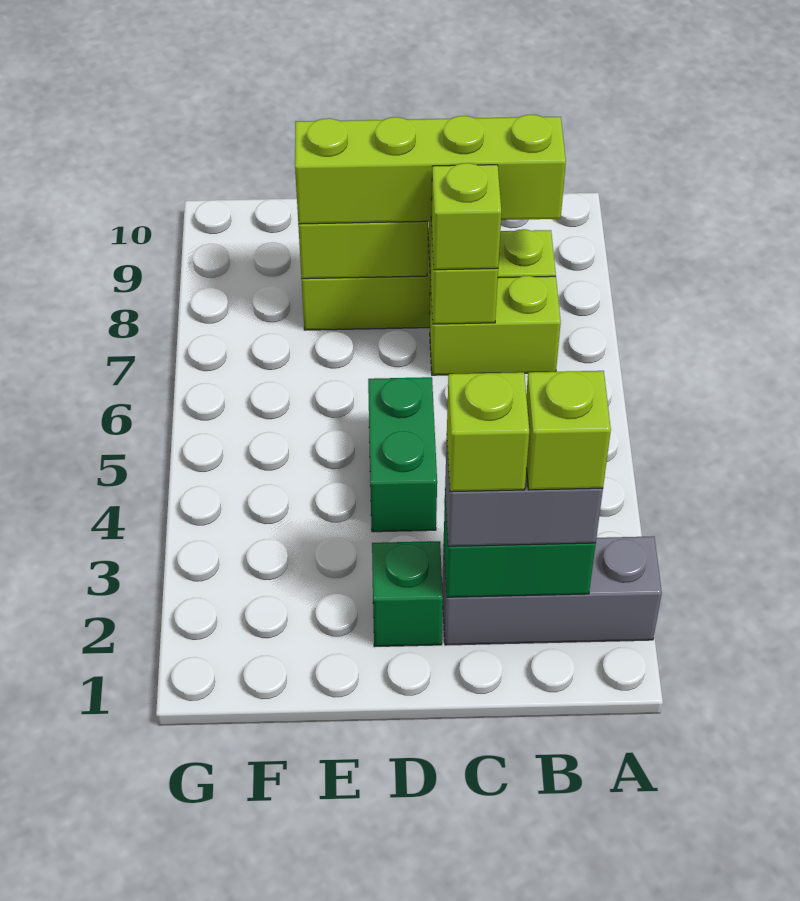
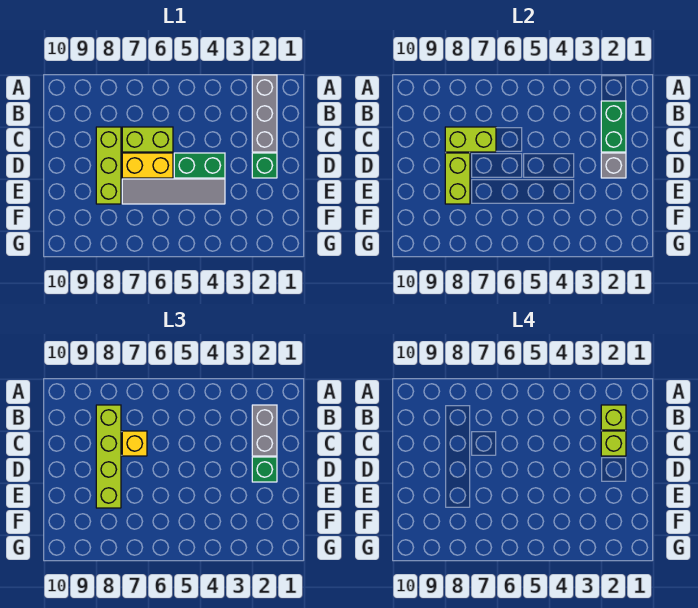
lime brick B7:C7 level 1 -> lime brick C6:C7 level 1
lime brick B8:E8 level 1 -> lime brick C8:E8 level 1
lime brick C7 level 3 -> yellow brick C7 level 3
none -> grey brick D2 level 2
none -> green brick D2 level 3
none -> yellow brick D6:D7 level 1
none -> grey tile E4:E7 level 1

